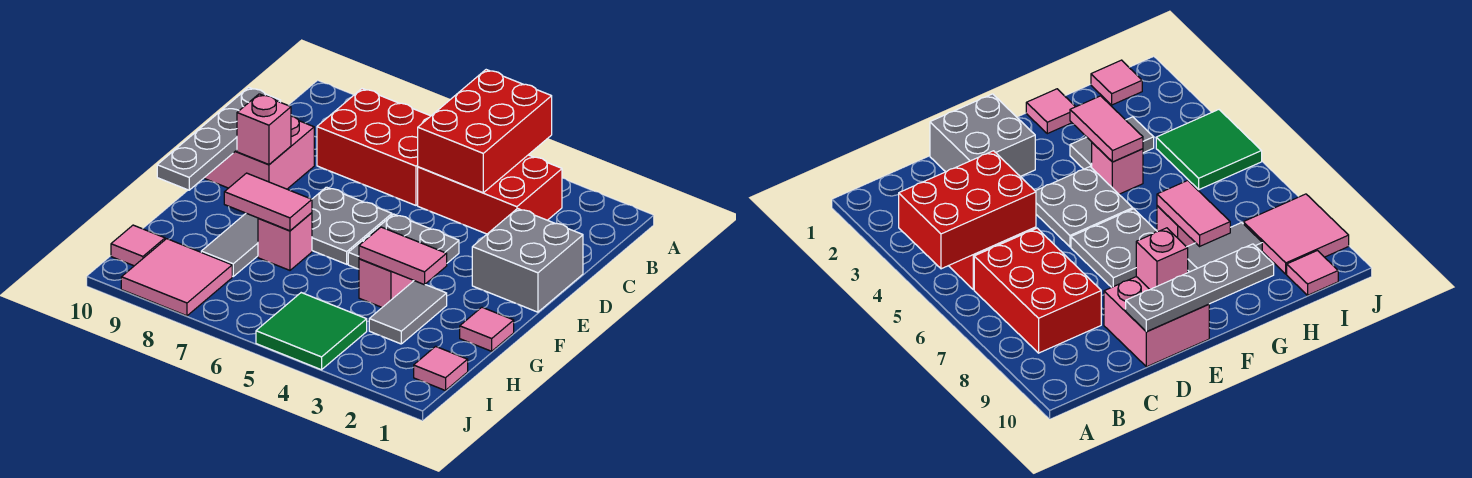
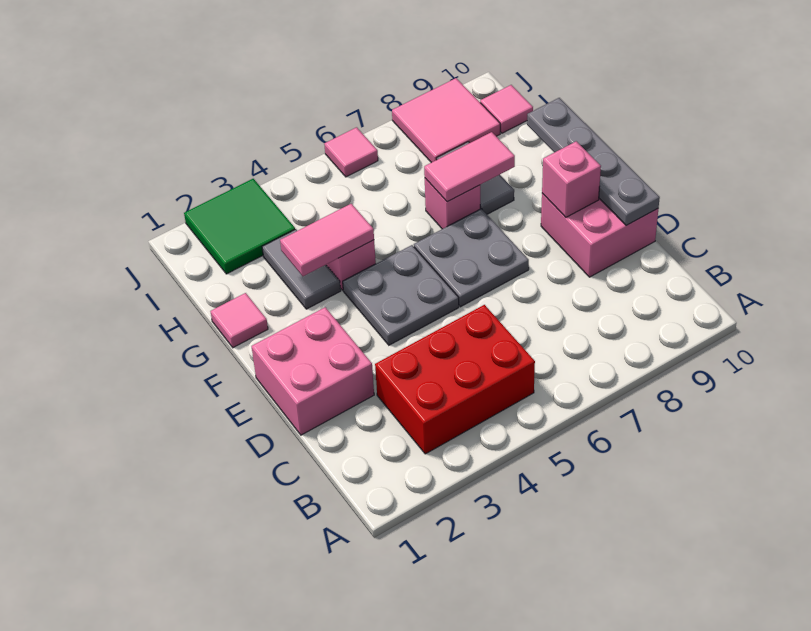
red brick A4:C5 level 2 -> none
red brick B6:C8 level 1 -> none
grey brick D1:E2 level 1 -> pink brick D1:E2 level 1
pink tile I1 level 1 -> pink tile J6 level 1
green tile I4:J5 level 1 -> green tile I2:J3 level 1

